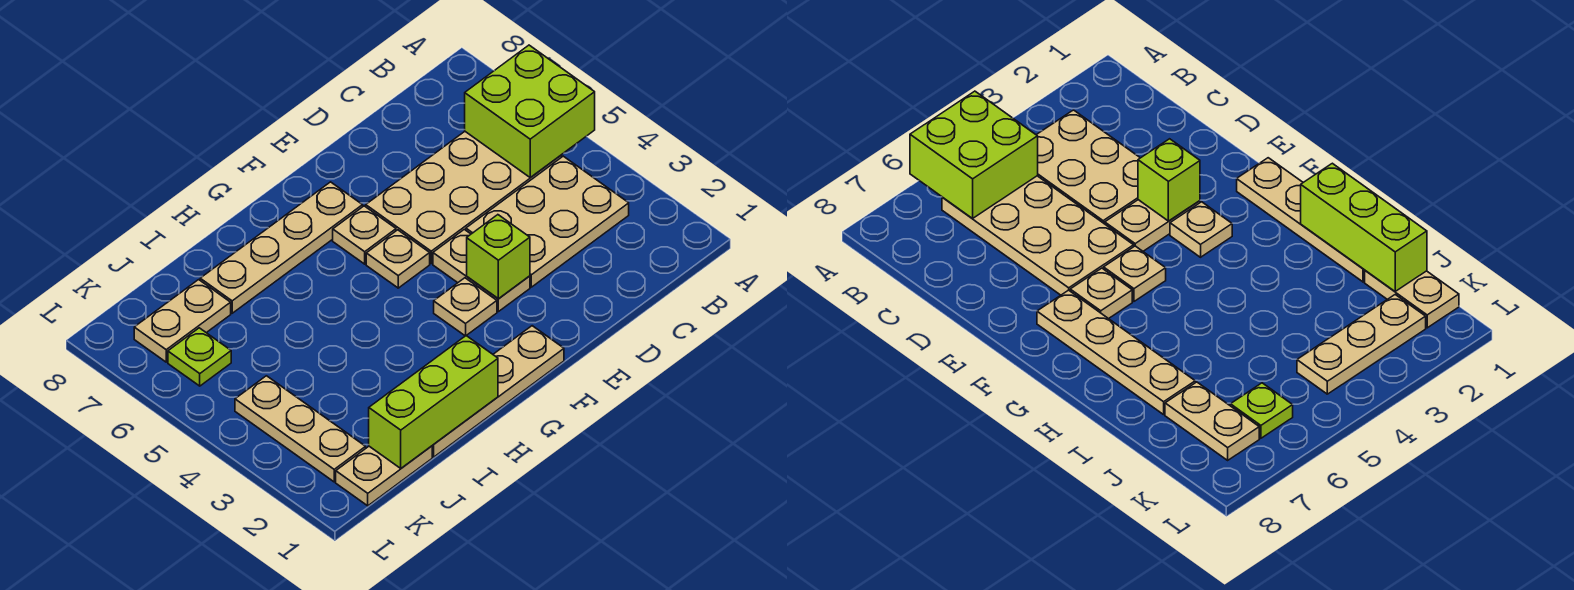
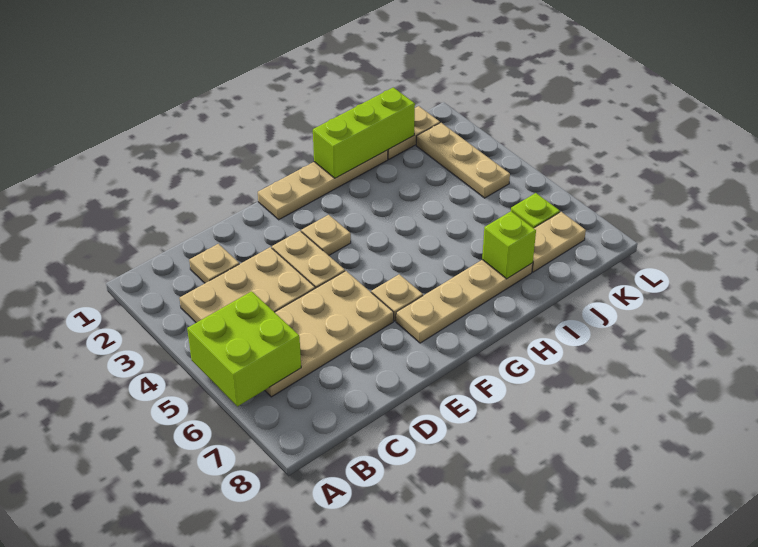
lime brick E3 level 2 -> lime brick I7 level 2
tan plate F5 level 1 -> tan plate C2 level 1

